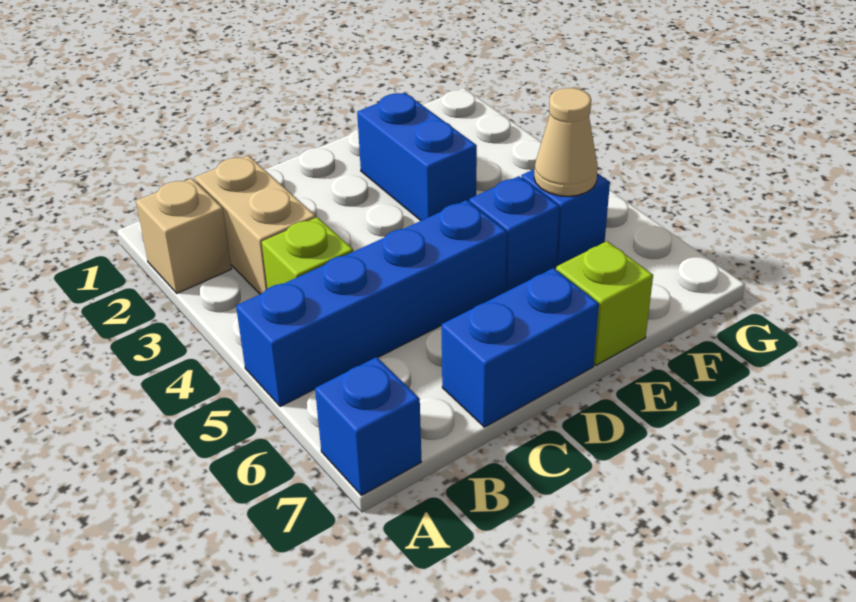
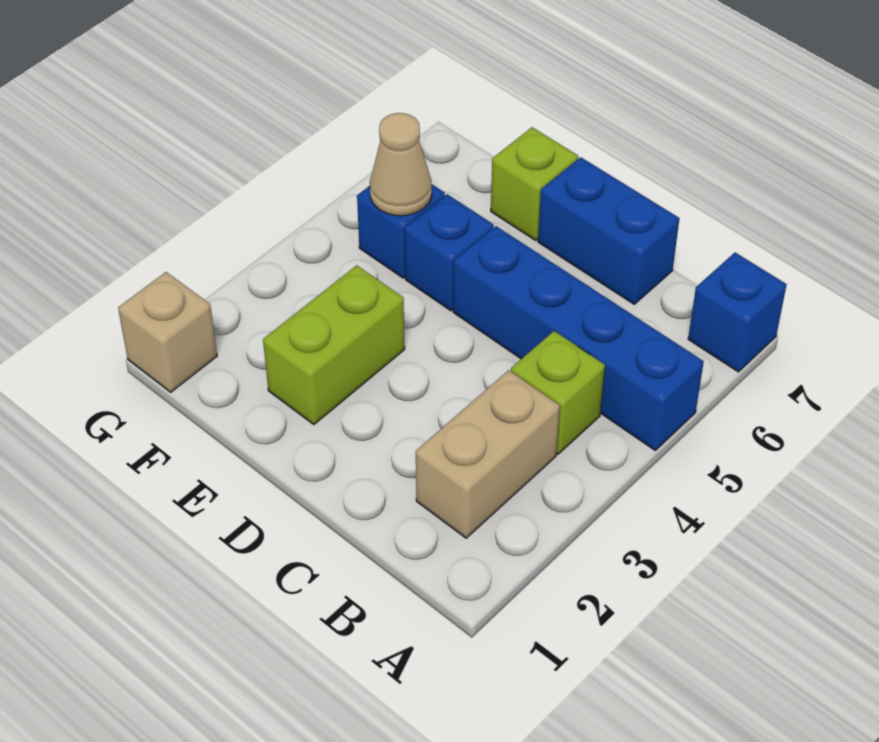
tan brick A2 level 1 -> tan brick G1 level 1
blue brick E2:E3 level 1 -> lime brick E2:E3 level 1

